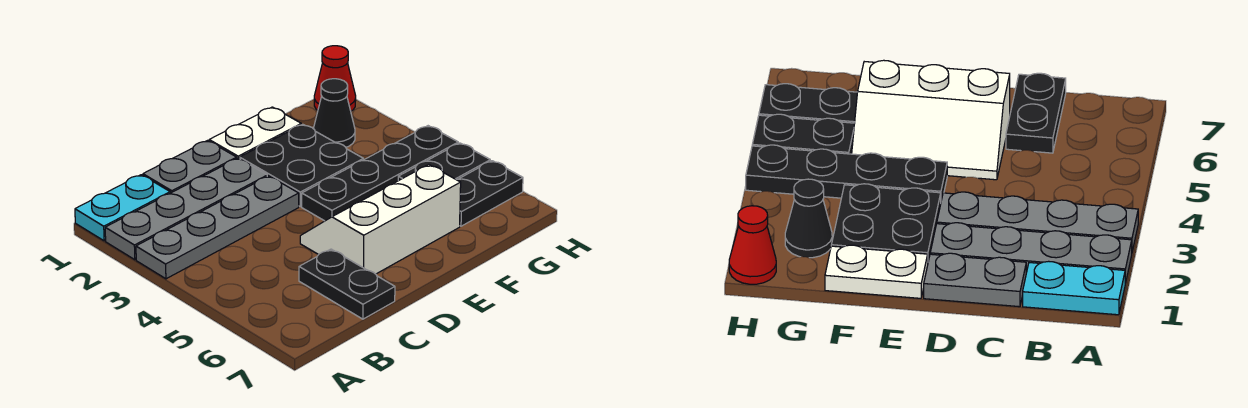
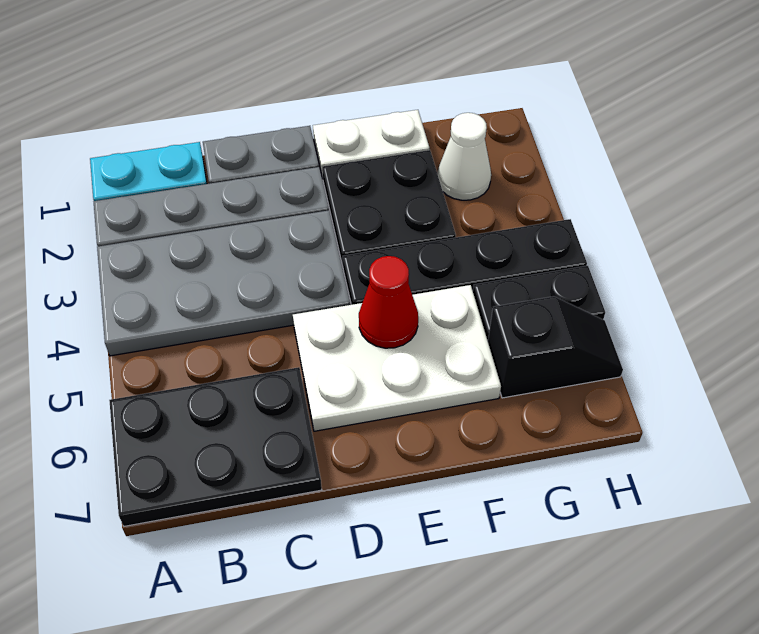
grey plate A3:D3 level 1 -> grey plate A3:D4 level 1
black plate C6:C7 level 1 -> black plate A6:C7 level 1
white slope D5:F6 level 1 top 6 -> white plate D5:F6 level 1
black cone G2 level 1 -> white cone G2 level 1
black plate G6:H6 level 1 -> black slope G6:H6 level 1 top G
red cone H1 level 1 -> red cone E5 level 2

